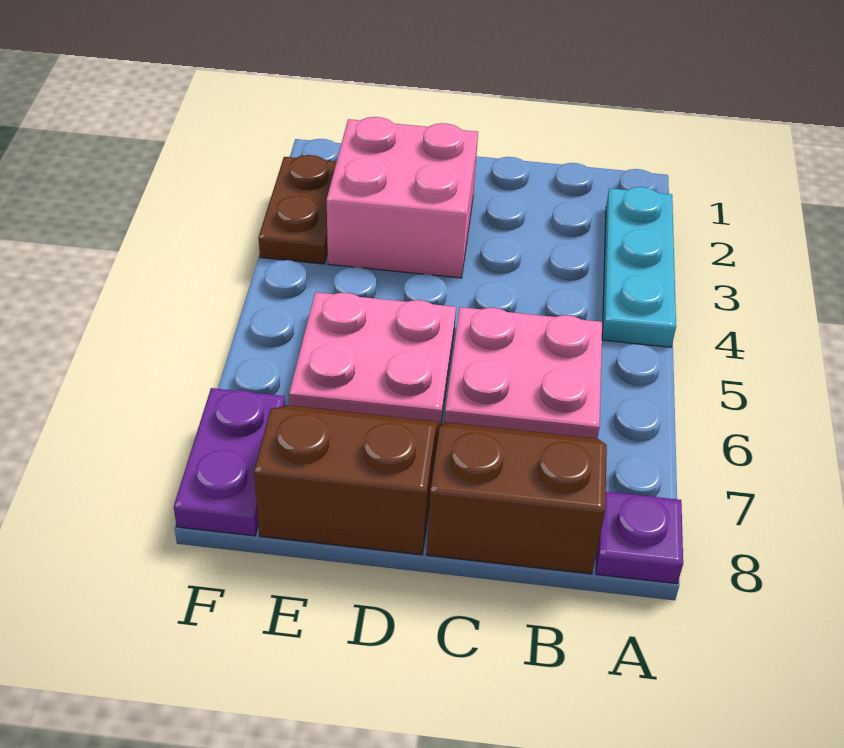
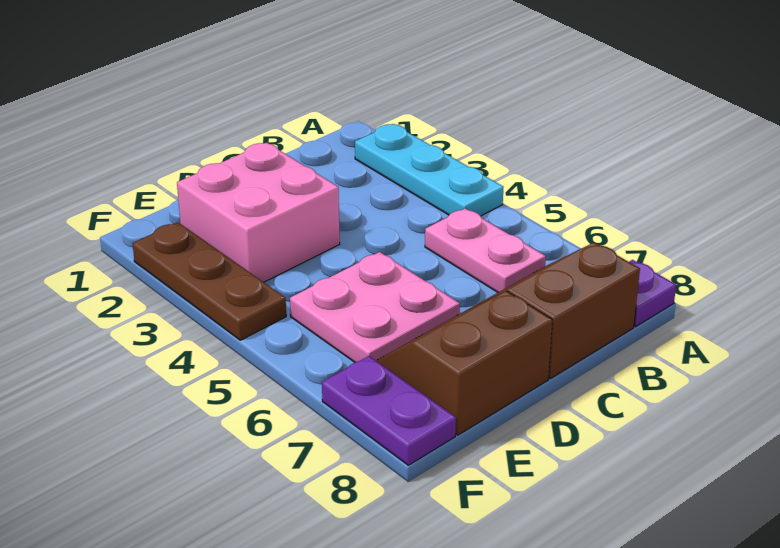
pink plate B5:C6 level 1 -> pink plate B5:B6 level 1
brown plate F2:F3 level 1 -> brown plate F2:F4 level 1

